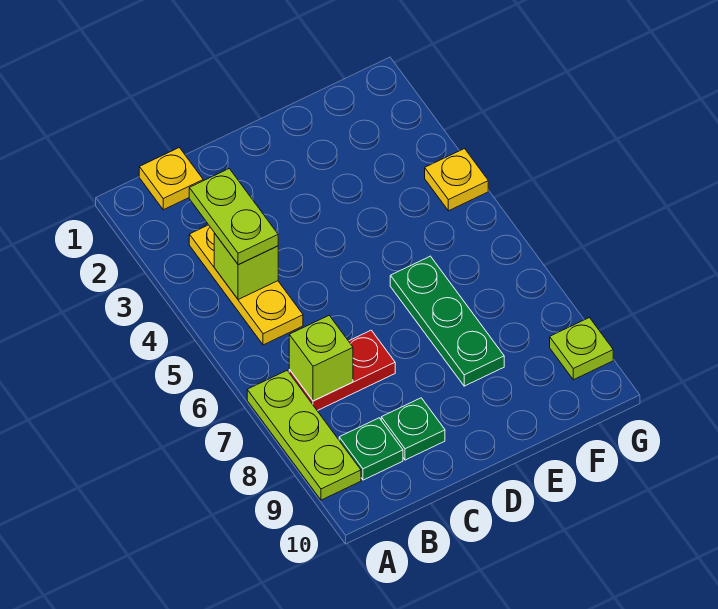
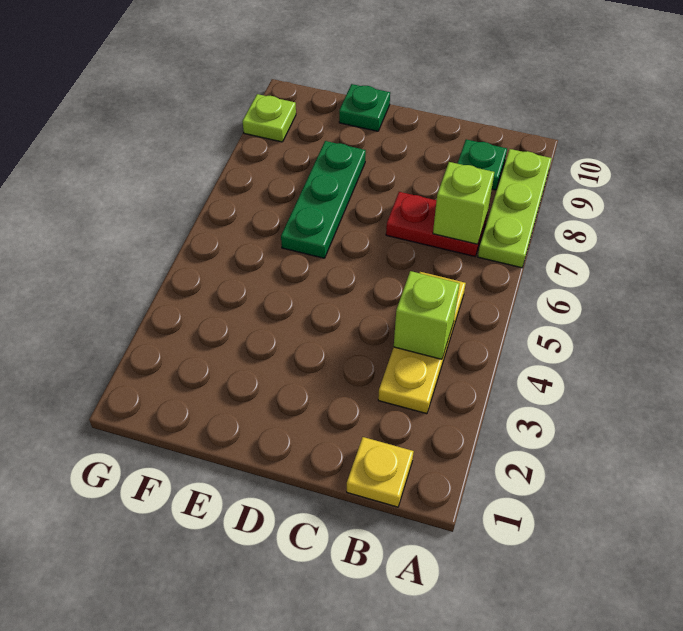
lime plate B3:B4 level 3 -> none
green plate C9 level 1 -> green plate E10 level 1
yellow plate G4 level 1 -> none

